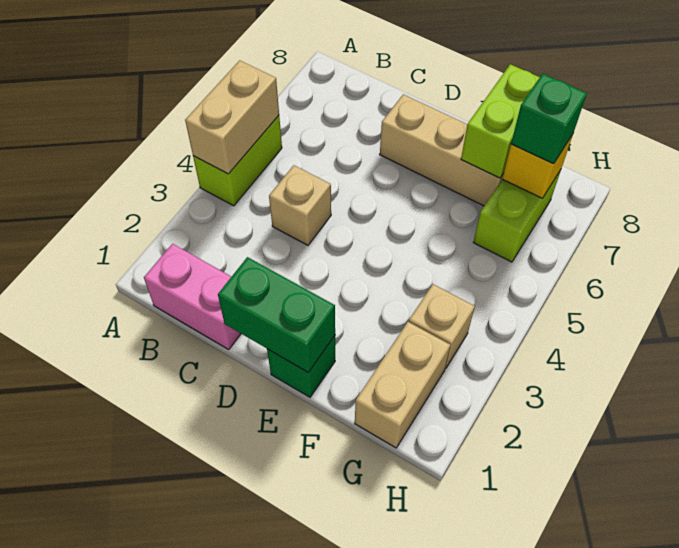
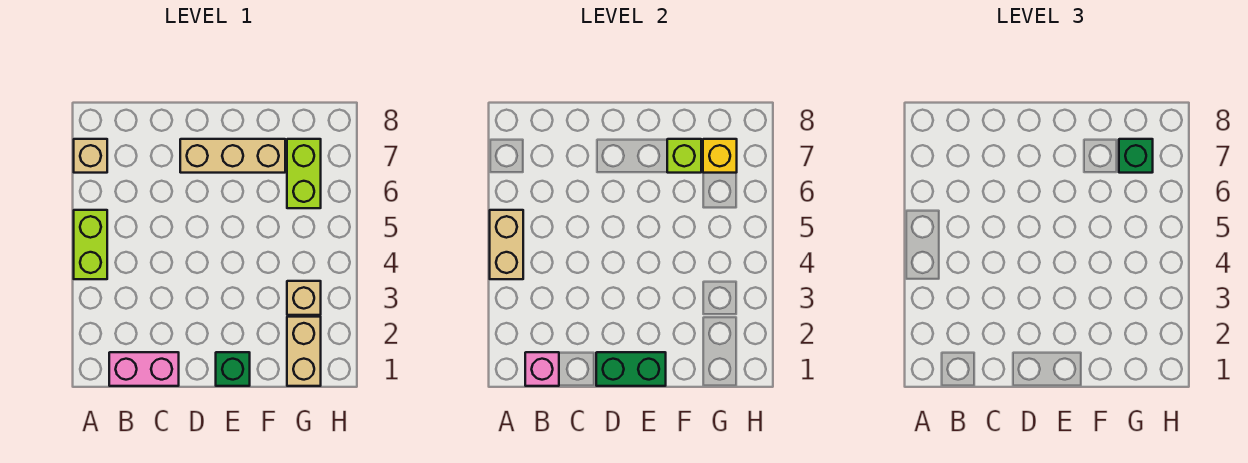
none -> pink brick B1 level 2
tan brick C4 level 1 -> tan brick A7 level 1
lime brick F7:F8 level 2 -> lime brick F7 level 2

